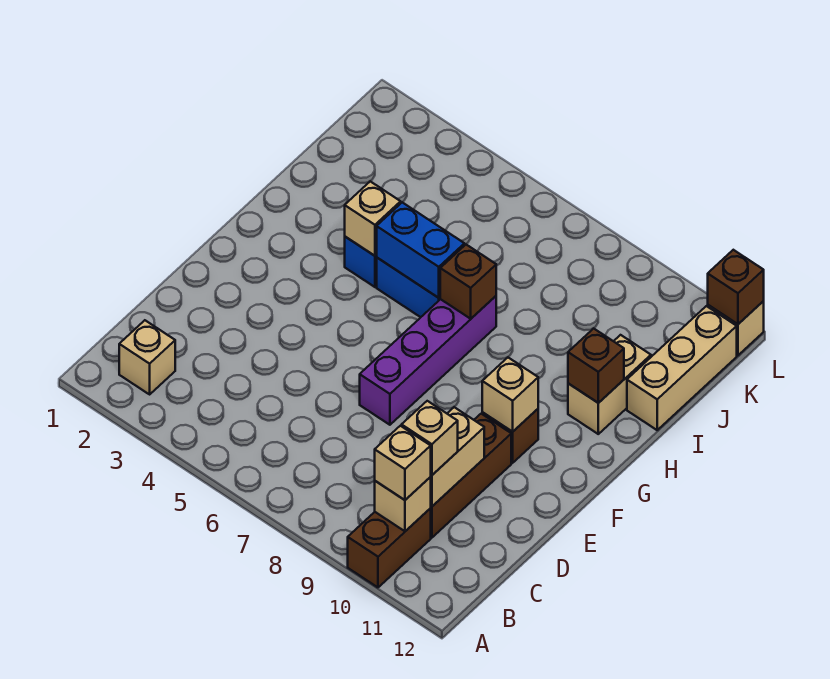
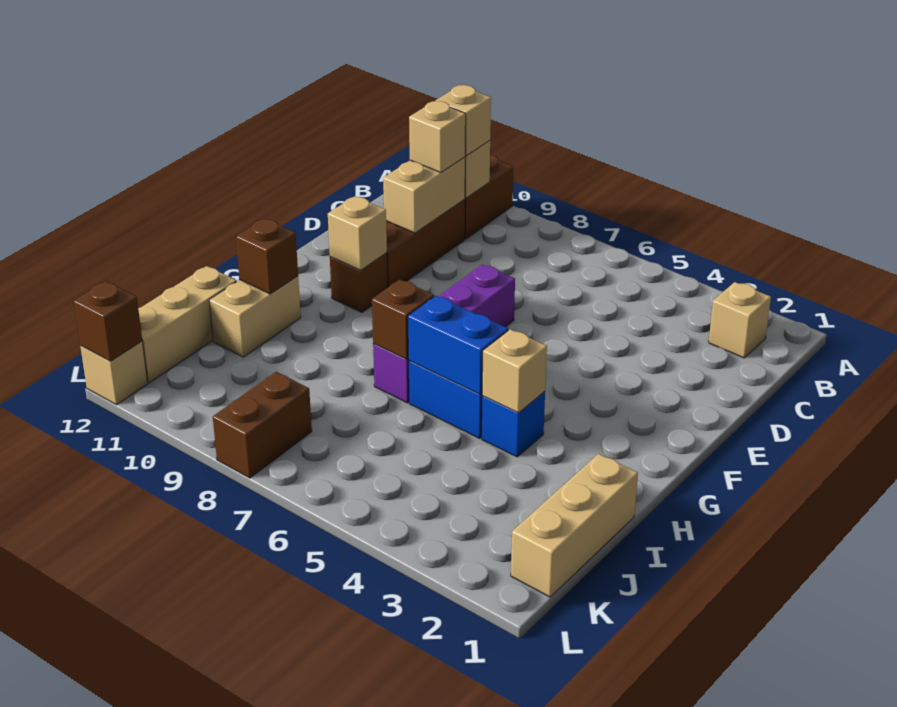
none -> tan brick I1:K1 level 1
none -> brown brick K8:L8 level 1

